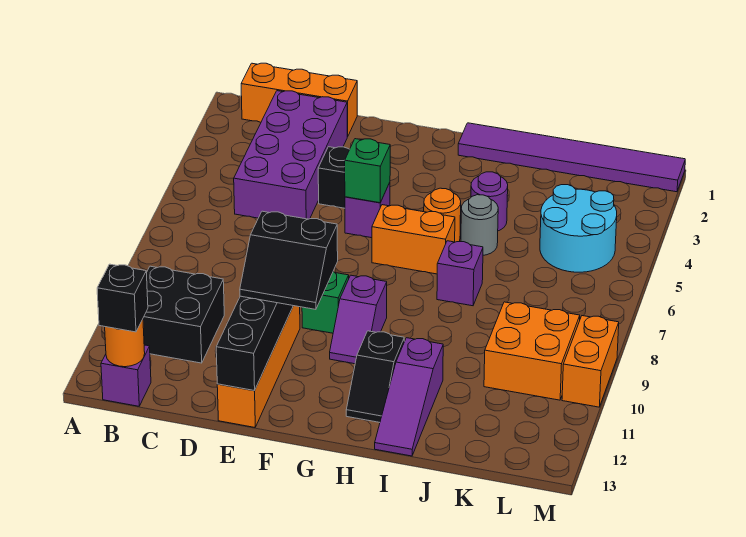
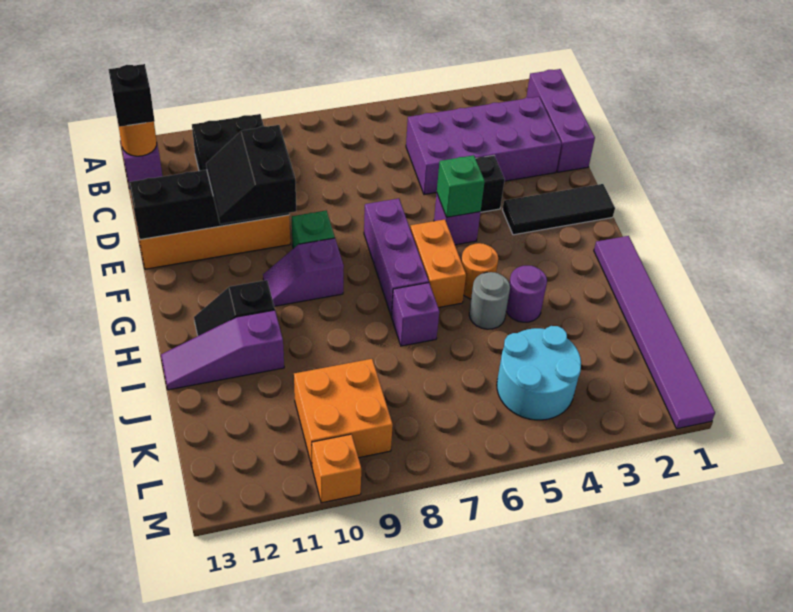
orange brick B1:D1 level 1 -> purple brick B1:D1 level 1
none -> black tile F1:F3 level 1
none -> purple brick F7:H7 level 1
orange brick M9:M10 level 1 -> orange brick M10 level 1

